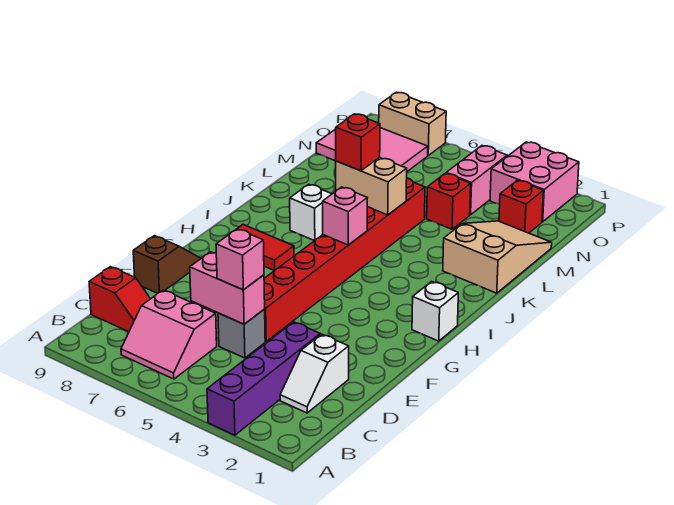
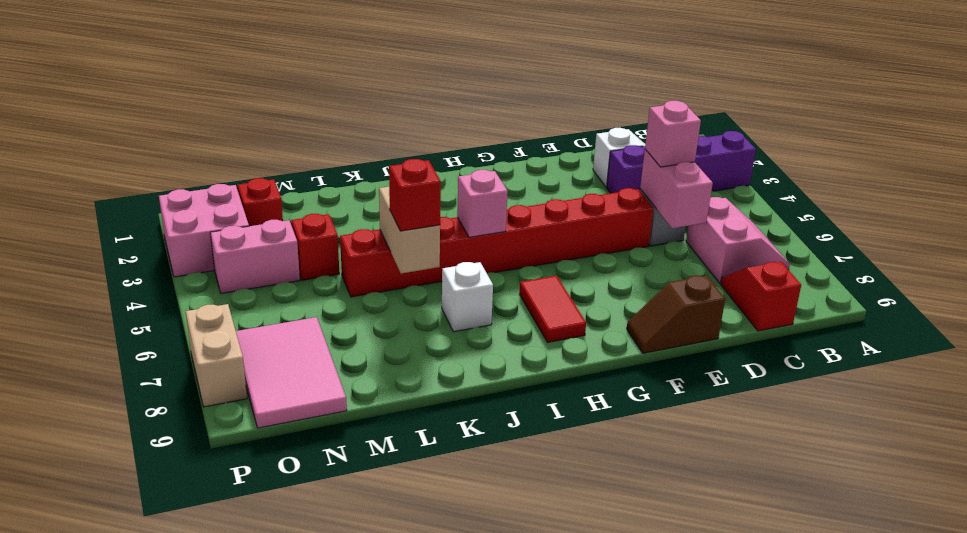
white brick H1 level 1 -> none
tan slope K1:M2 level 1 top K -> none

